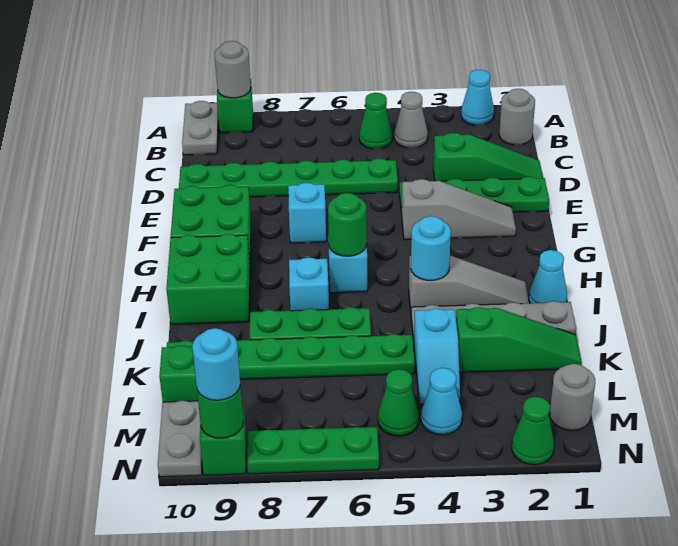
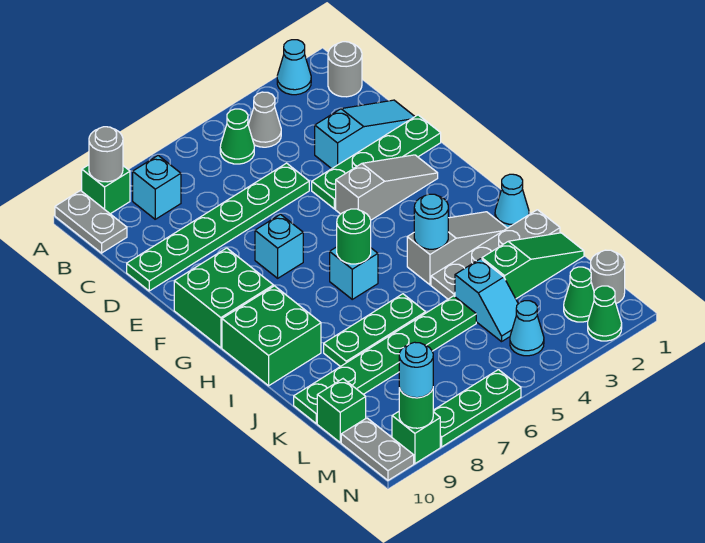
green slope D1:D3 level 1 top 3 -> cyan slope D1:D3 level 1 top 3
cyan brick I7 level 1 -> cyan brick B8 level 1
green cone M5 level 1 -> green cone M2 level 1

